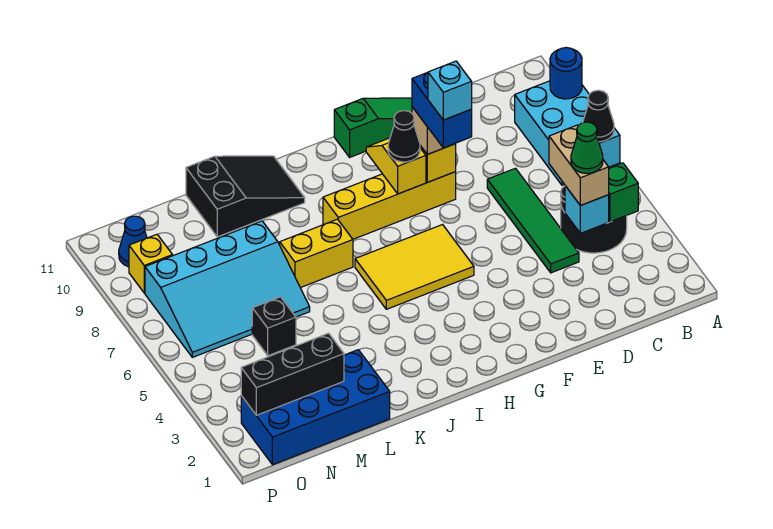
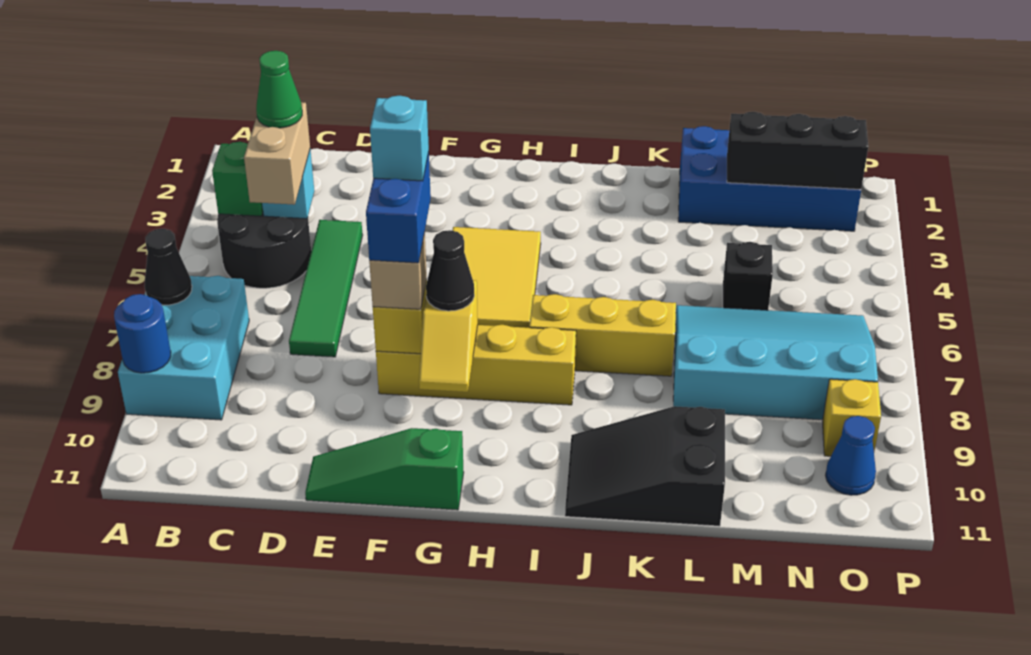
yellow tile G5:I6 level 1 -> yellow tile G4:H6 level 1
yellow brick J7:K7 level 1 -> yellow brick I7:K7 level 1

